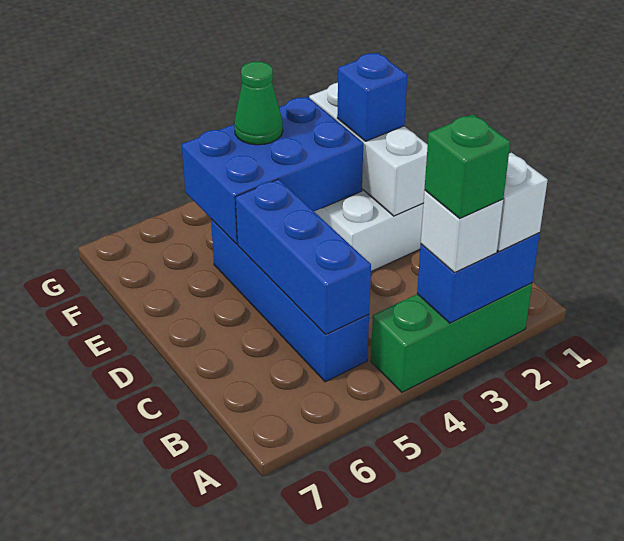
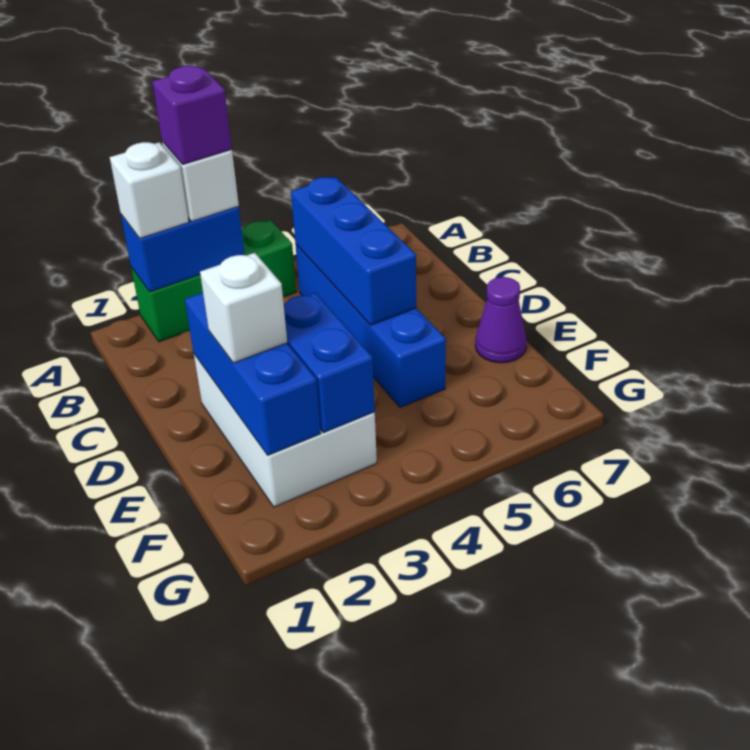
green brick A3 level 4 -> purple brick A3 level 4
white brick D2:F2 level 2 -> blue brick D2:F2 level 2
blue brick E2 level 3 -> white brick E2 level 3
blue brick E3:F5 level 2 -> blue brick E3:F3 level 2
none -> purple cone E7 level 1
green cone F4 level 3 -> none

